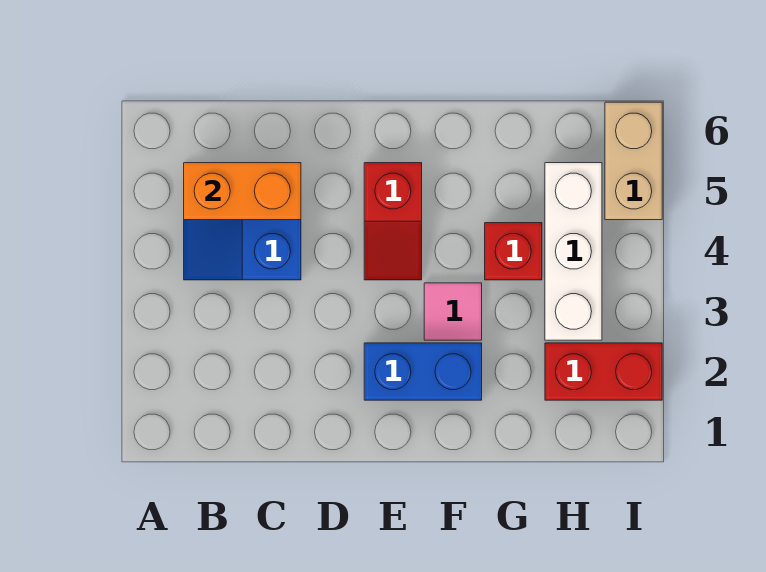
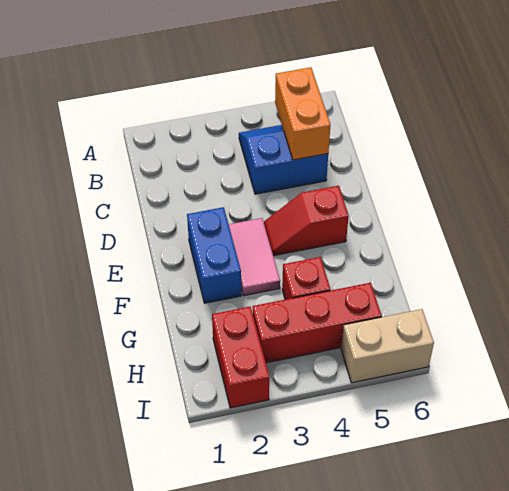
pink tile F3 level 1 -> pink tile E3:F3 level 1
white brick H3:H5 level 1 -> red brick H3:H5 level 1

